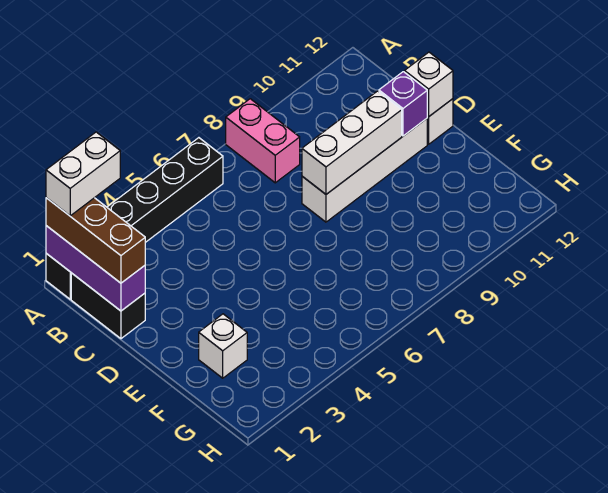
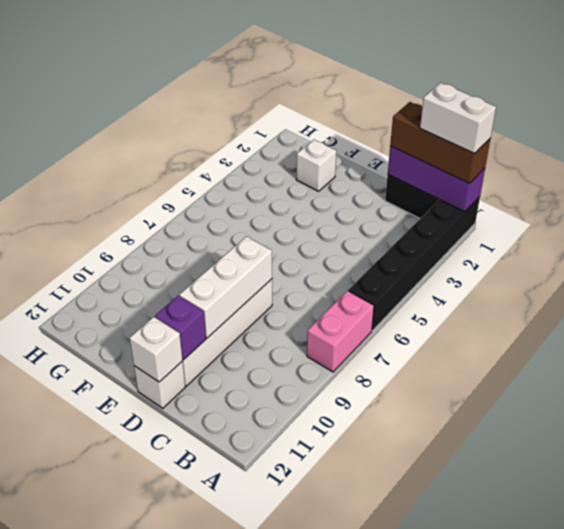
white brick A1:A2 level 4 -> white brick A1:B1 level 4
pink brick A8:B8 level 1 -> pink brick A7:A8 level 1

